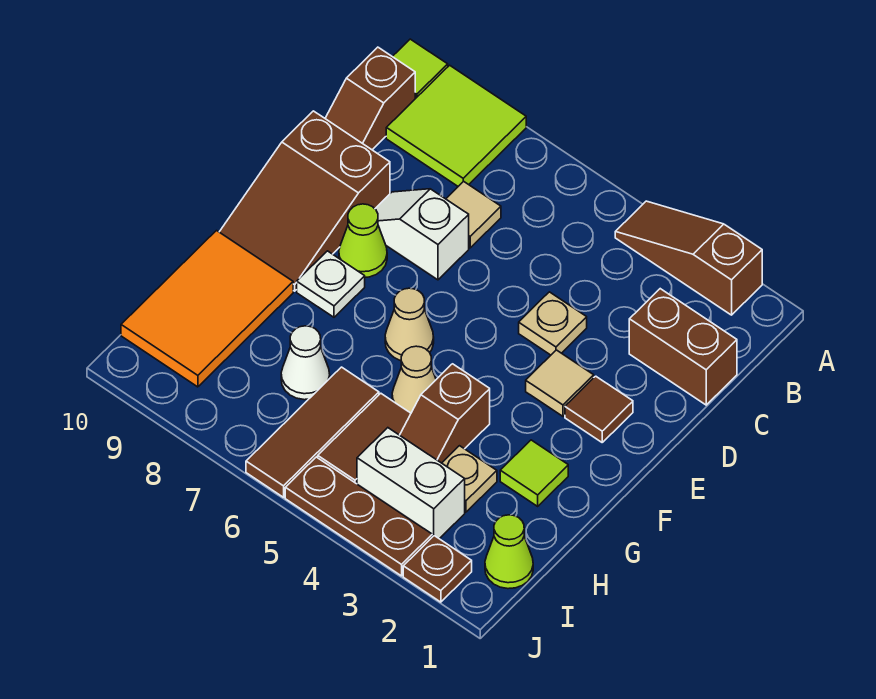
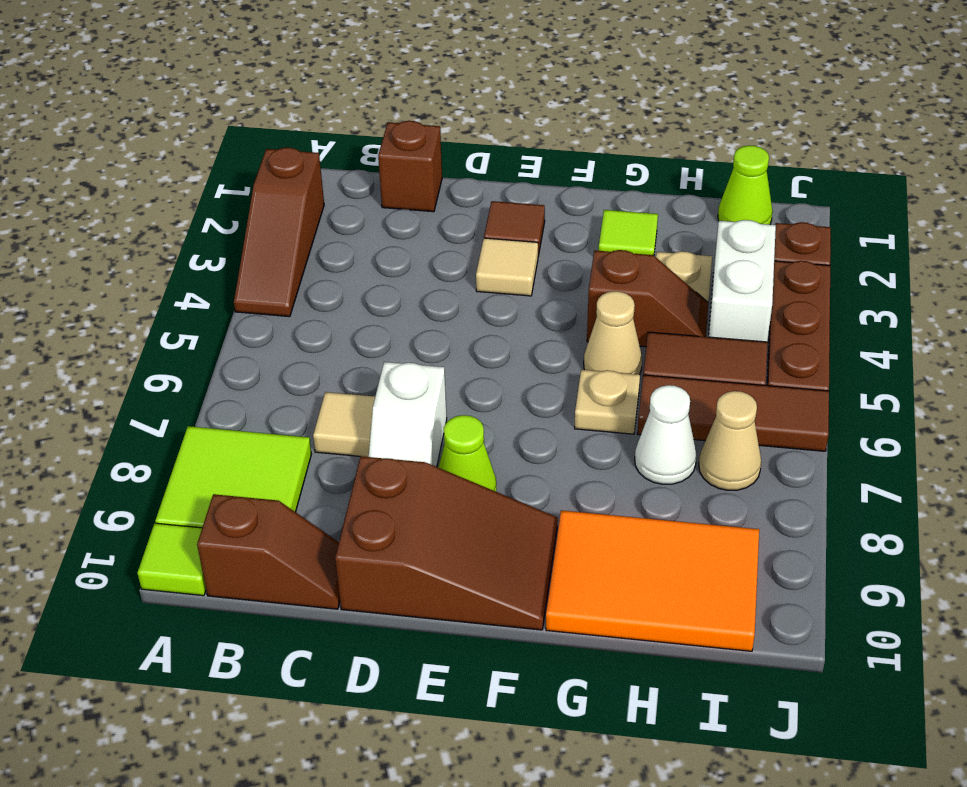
brown brick C1:C2 level 1 -> brown brick C1 level 1
tan plate D4 level 1 -> tan plate G6 level 1
tan cone F6 level 1 -> tan cone I7 level 1
white plate F8 level 1 -> none

